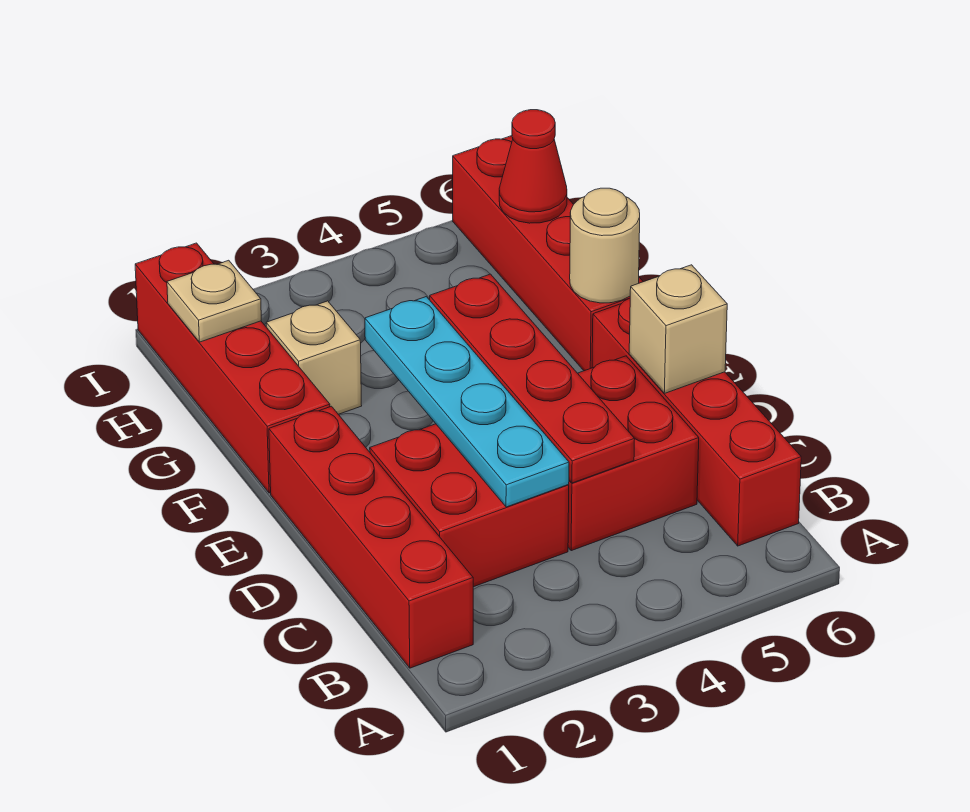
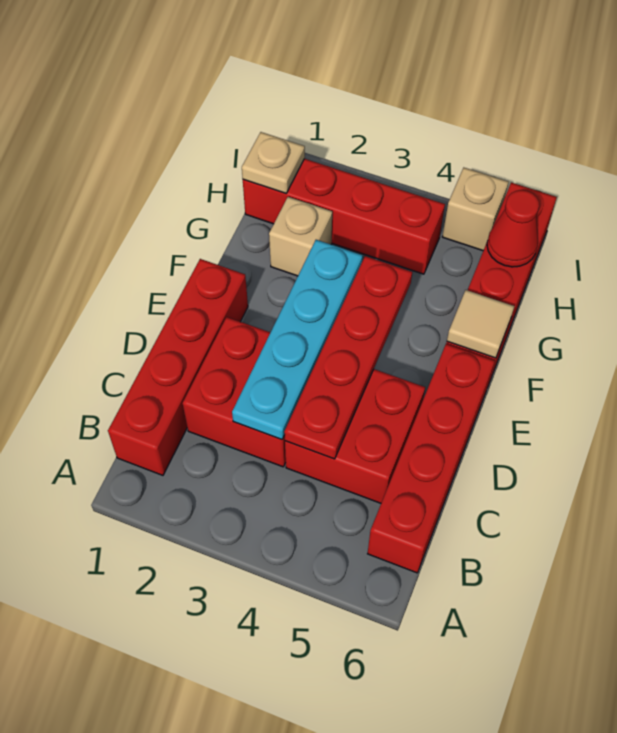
tan brick D6 level 2 -> tan brick I5 level 1
red brick F1:I1 level 1 -> red brick H1:H4 level 1
tan round brick F6 level 2 -> tan tile F6 level 2

